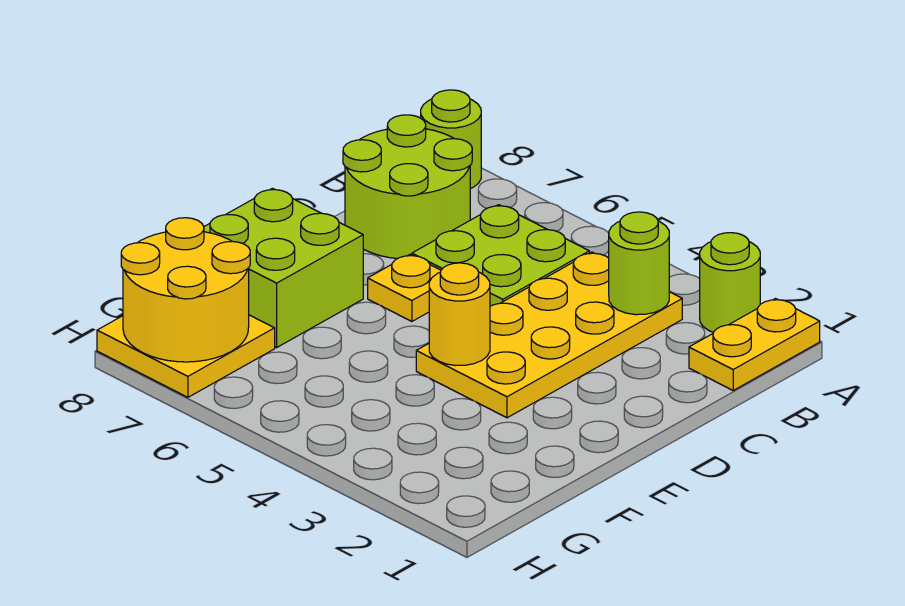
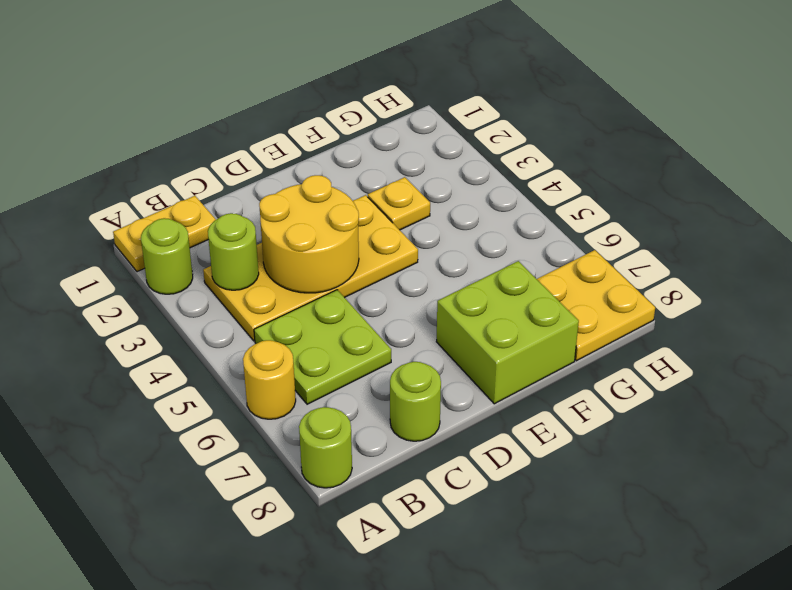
lime round brick B7:C8 level 1 -> lime round brick C8 level 1
yellow plate D6 level 1 -> yellow plate F3 level 1
yellow round brick E4 level 2 -> yellow round brick A6 level 1
yellow round brick G7:H8 level 2 -> yellow round brick C3:D4 level 2

